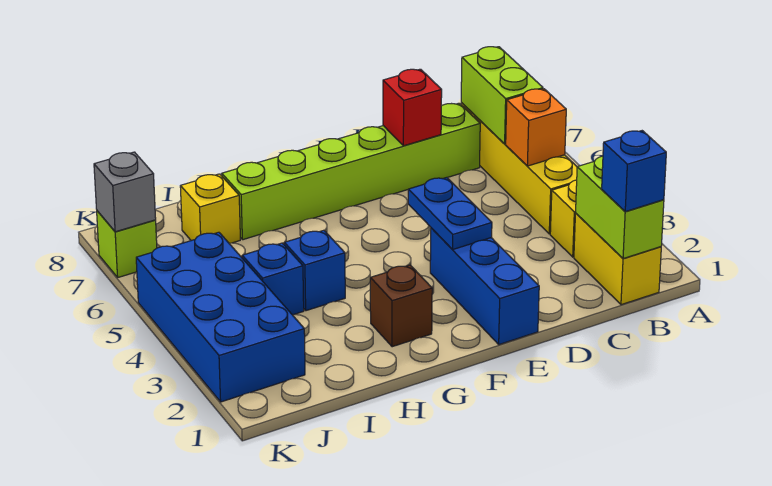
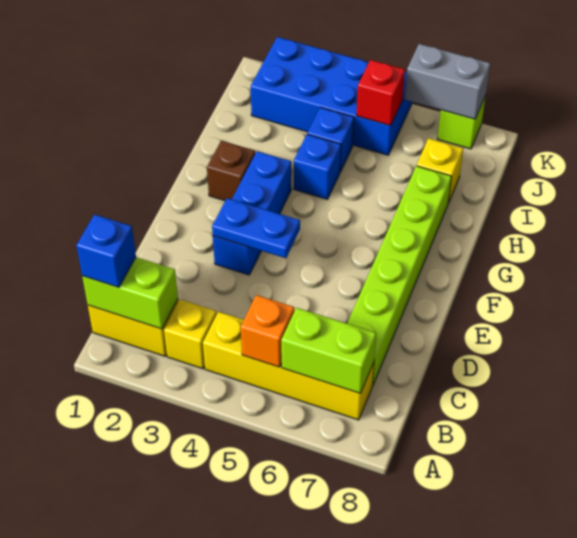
red brick D7 level 2 -> red brick J5 level 2
blue brick E1:E3 level 1 -> blue brick E3:G3 level 1
grey brick K7 level 2 -> grey brick K6:K7 level 2

